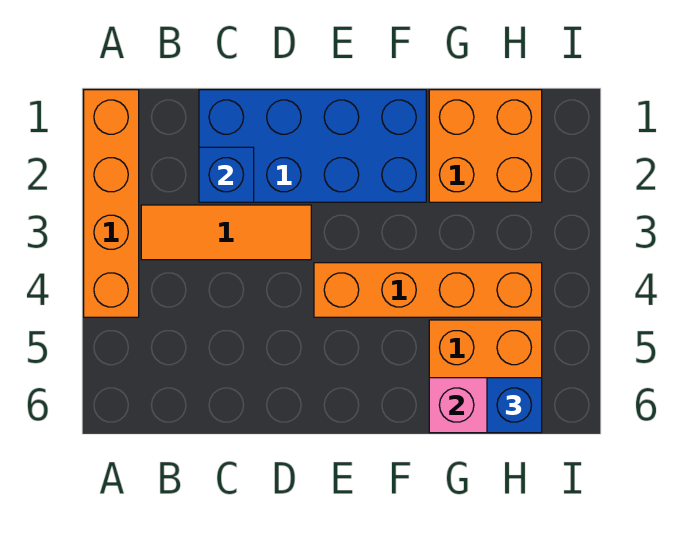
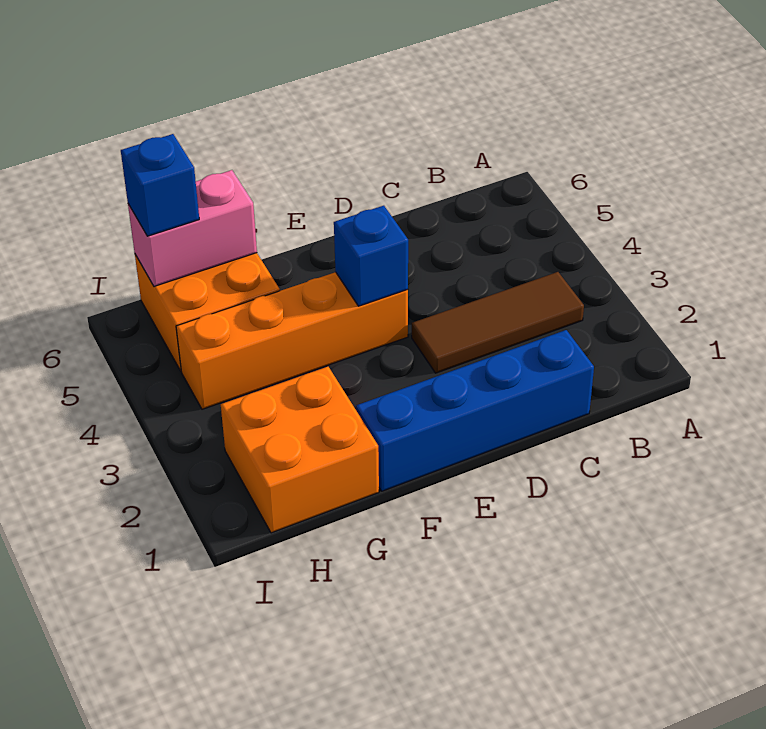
orange brick A1:A4 level 1 -> none
orange tile B3:D3 level 1 -> brown tile B3:D3 level 1
blue brick C1:F2 level 1 -> blue brick C1:F1 level 1
blue brick C2 level 2 -> blue brick E4 level 2

